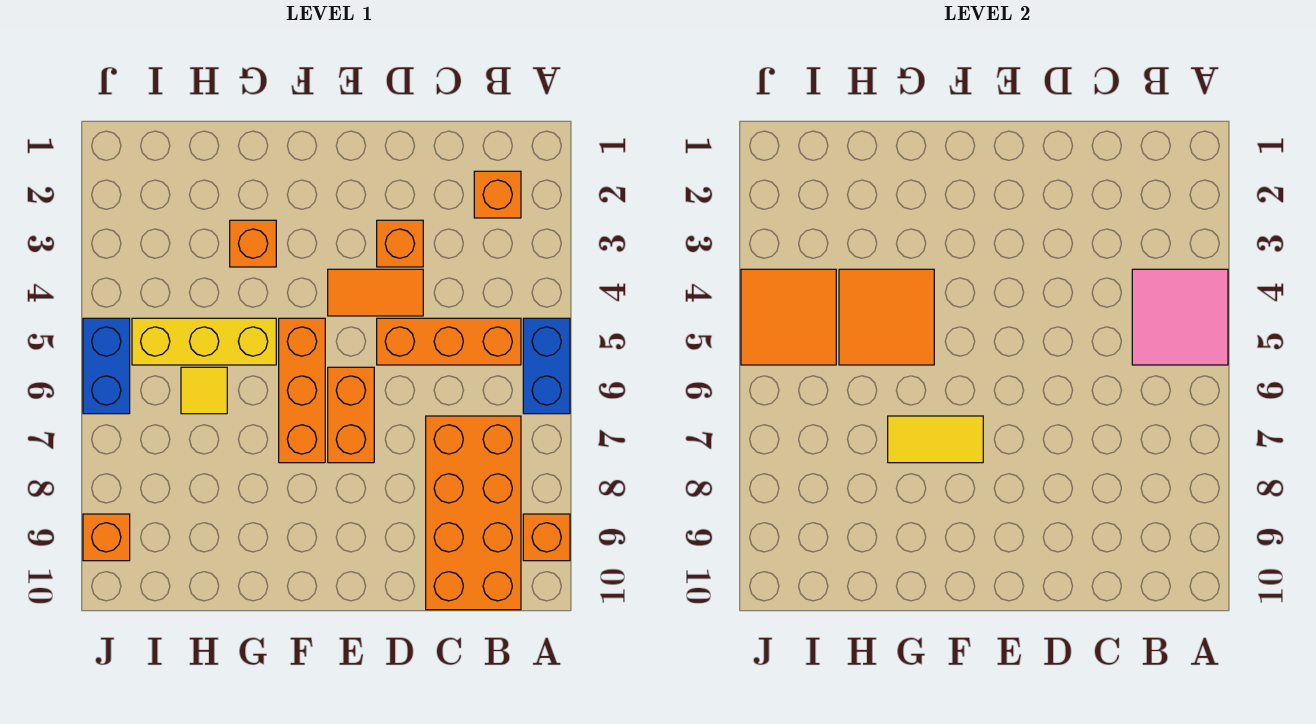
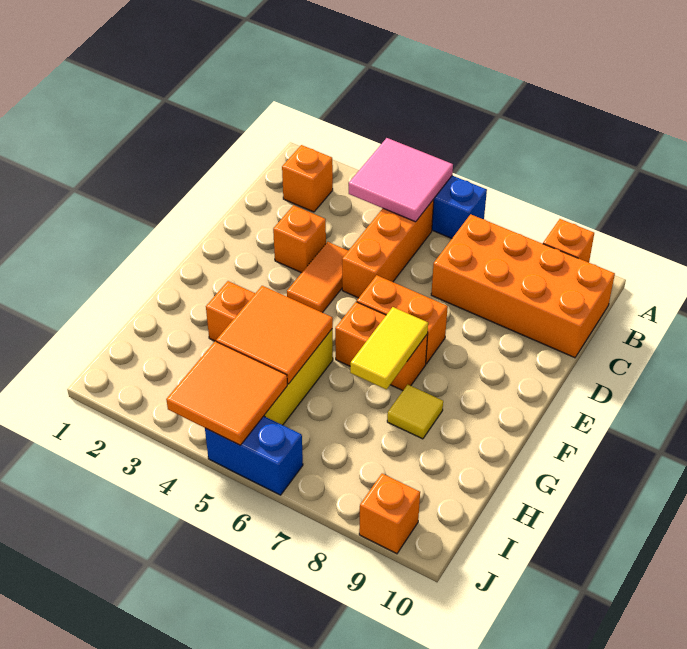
orange brick F5:F7 level 1 -> orange brick F6:F7 level 1
yellow tile H6 level 1 -> yellow tile G8 level 1

